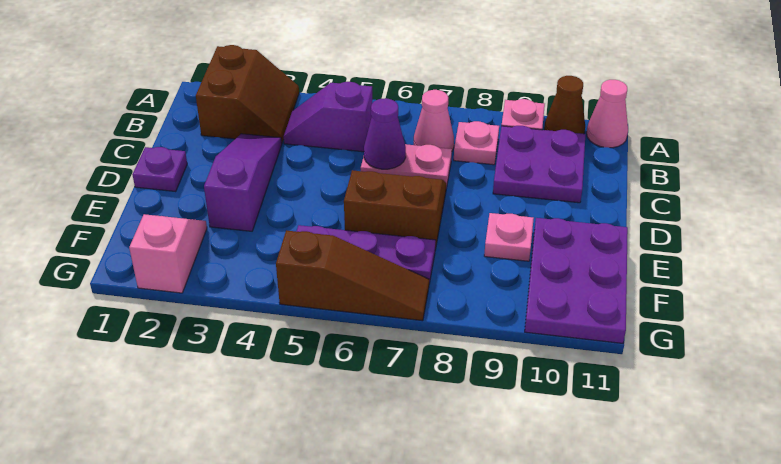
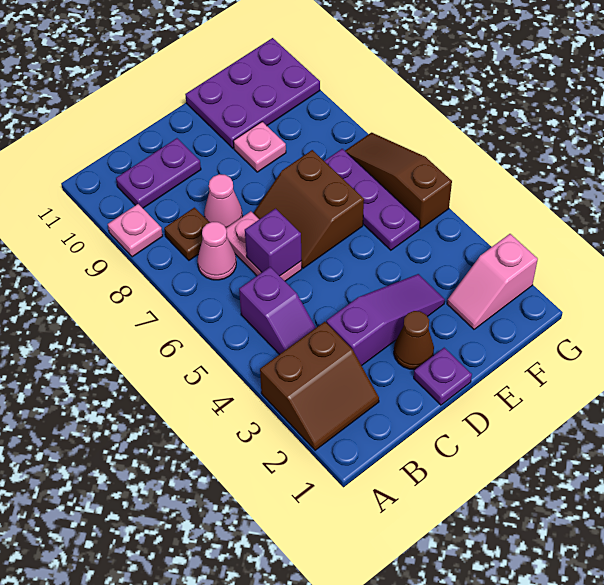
brown slope A2:B3 level 1 top 2 -> brown slope A2:B3 level 1 top 3
brown cone A10 level 1 -> brown cone D2 level 1
pink cone A11 level 1 -> pink cone C8 level 1
pink plate B8 level 1 -> brown plate B8 level 1
purple plate B9:C10 level 1 -> purple plate B10:C10 level 1
purple slope C3:E3 level 1 top E -> purple slope C3:E3 level 1 top C
purple cone C6 level 2 -> purple brick C6 level 2

